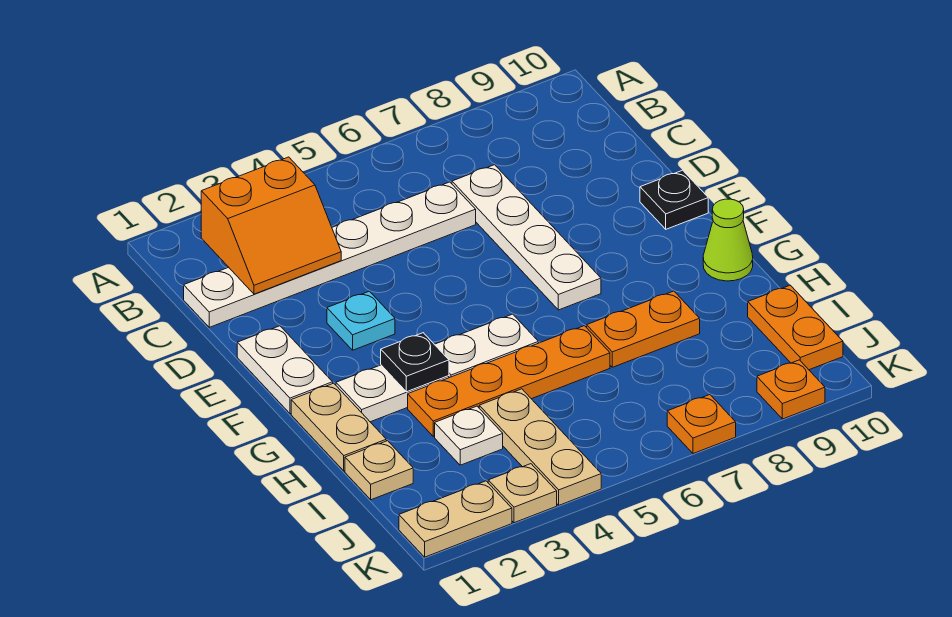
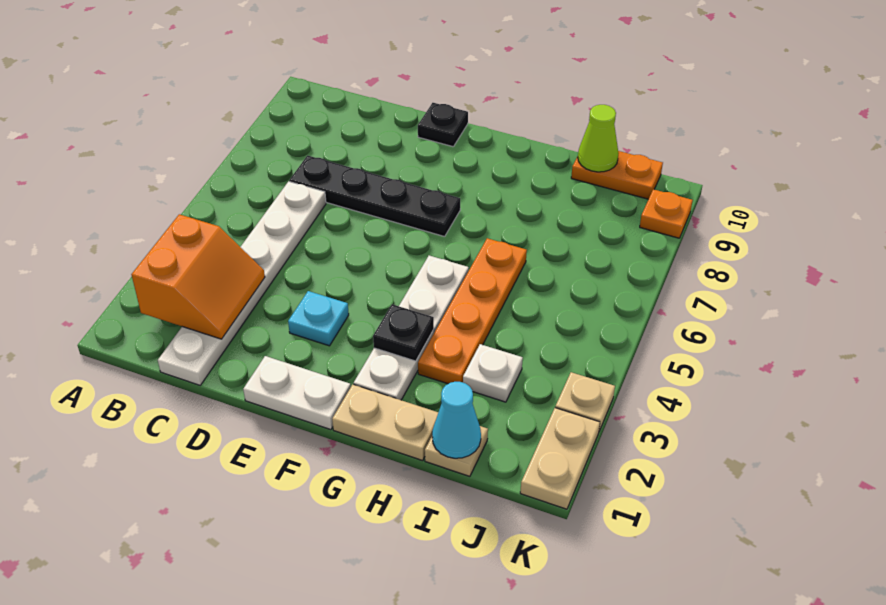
white plate C7:F7 level 1 -> black plate C7:F7 level 1
lime cone G10 level 1 -> lime cone I10 level 2
orange plate H7:H8 level 1 -> none
none -> cyan cone I1 level 2
tan plate I4:K4 level 1 -> none
orange plate K7 level 1 -> none

